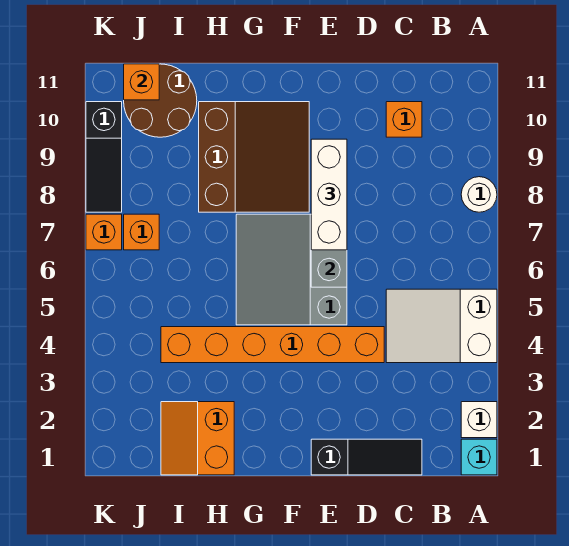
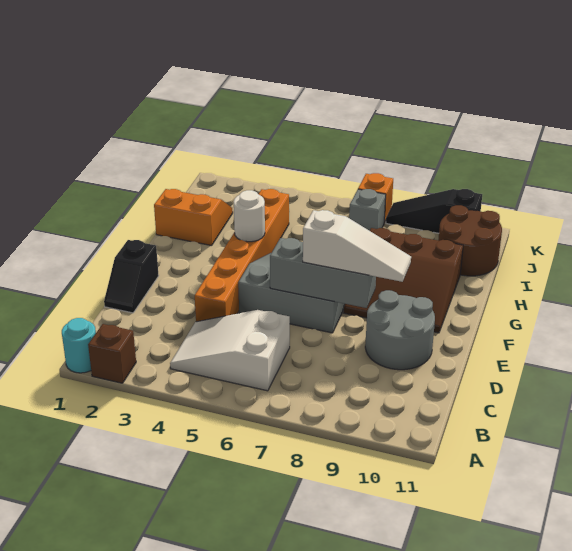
cyan brick A1 level 1 -> cyan round brick A1 level 1
white brick A2 level 1 -> brown brick A2 level 1
white slope A4:C5 level 1 top A -> white slope B4:C6 level 1 top 6
white round brick A8 level 1 -> white round brick G4 level 2
black slope C1:E1 level 1 top E -> black slope D1:E1 level 1 top E
orange brick C10 level 1 -> none
none -> grey round brick D9:E10 level 1
white brick E7:E9 level 3 -> white slope E7:E9 level 3 top 7
orange brick J7 level 1 -> grey brick J7 level 1
orange brick J11 level 2 -> none

